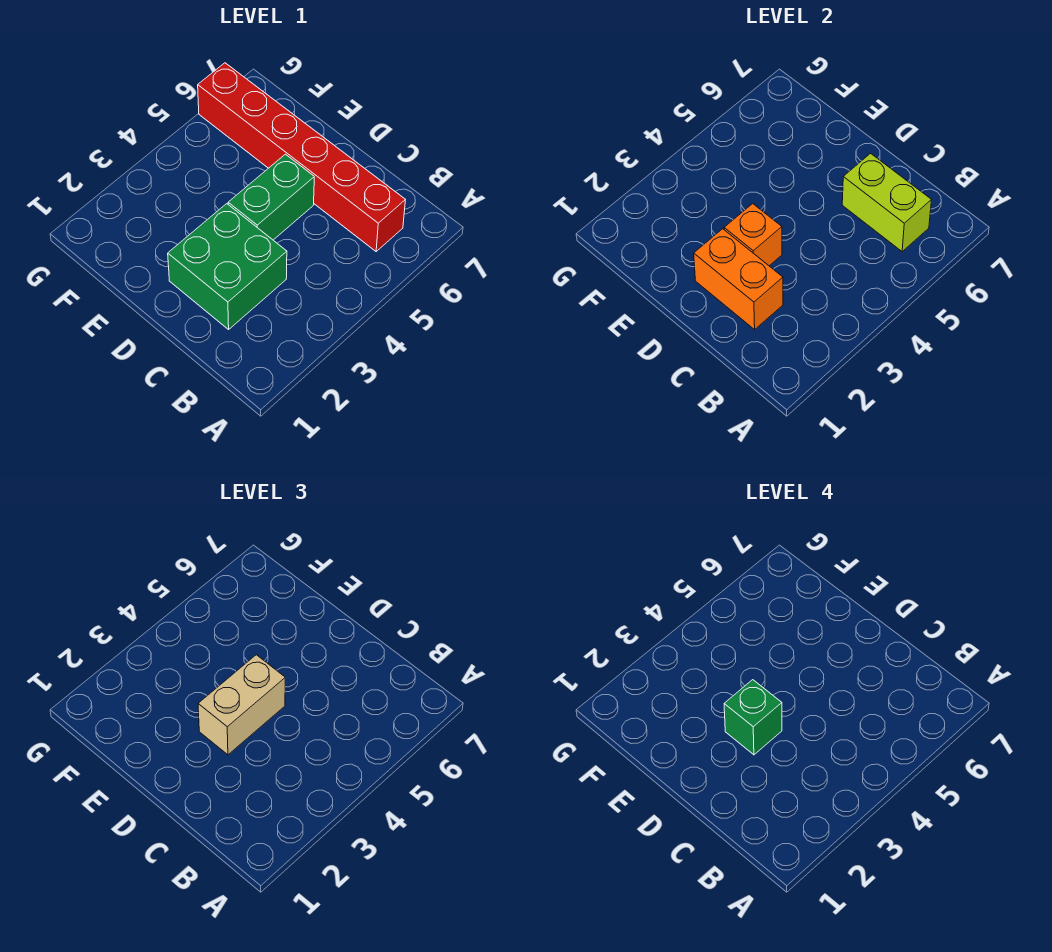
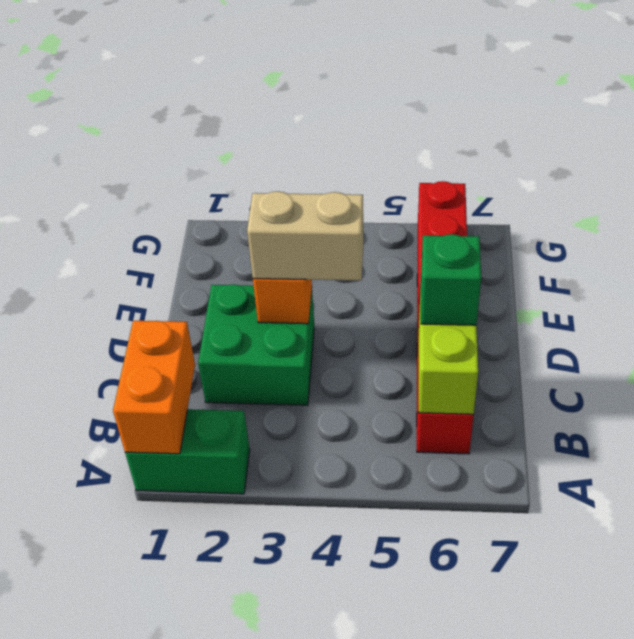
orange brick C2:D2 level 2 -> orange brick A1:B1 level 2
green brick D3 level 4 -> green brick C6 level 3
green brick D4:D5 level 1 -> green brick A1:A2 level 1

